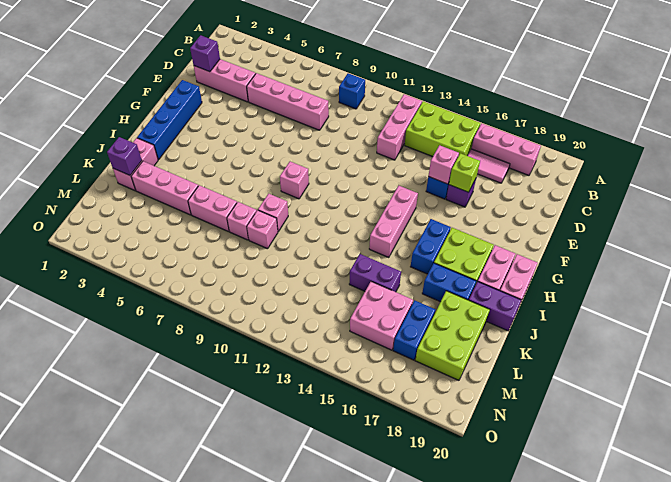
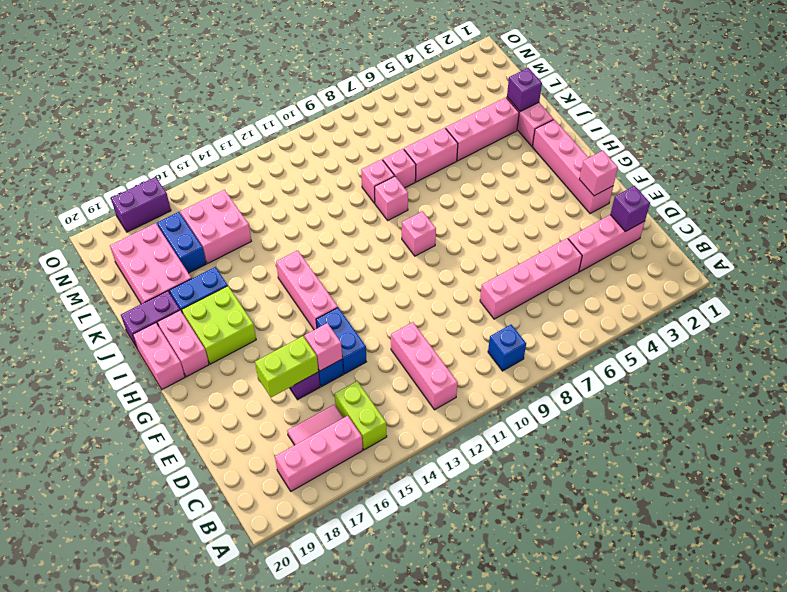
lime brick B13:C15 level 1 -> lime brick B15:C15 level 1
lime brick E16 level 2 -> lime brick E16:E17 level 2
blue brick F2:I2 level 1 -> pink brick F2:I2 level 1
none -> pink brick F2 level 2
blue brick H16:I16 level 1 -> blue brick E14:F14 level 1
purple brick K14:K15 level 1 -> purple brick O17:O18 level 1
lime brick K18:M19 level 1 -> pink brick K18:M19 level 1

